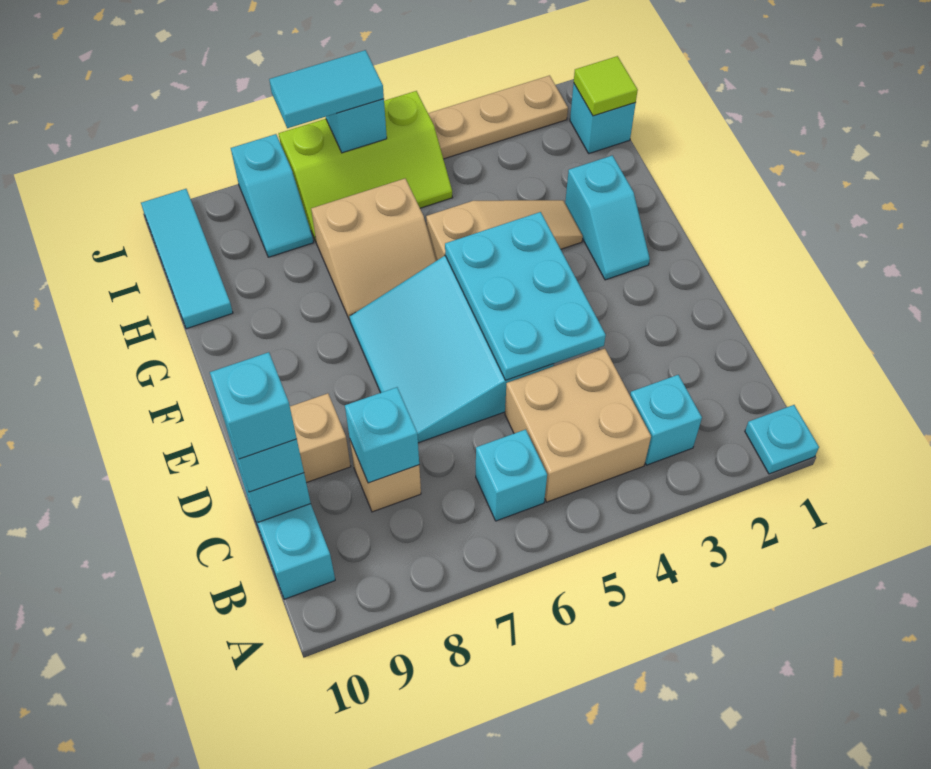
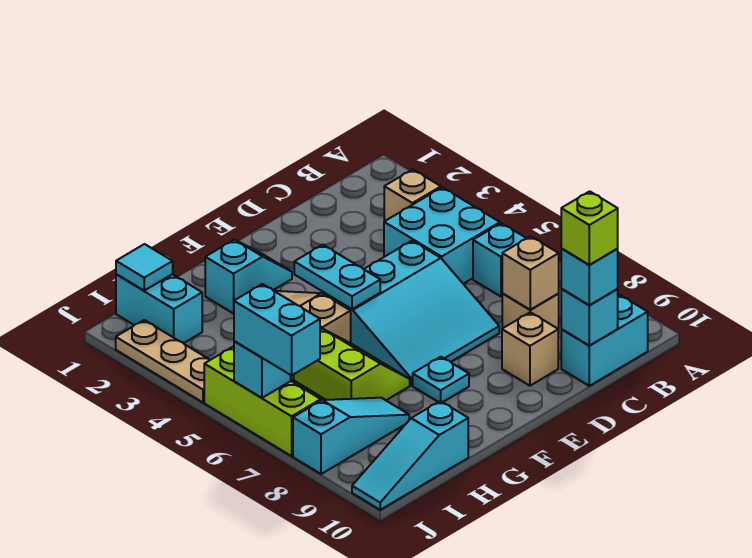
cyan plate A1 level 1 -> cyan plate F8 level 1
cyan brick B3 level 1 -> tan brick B3 level 1
tan brick B4:C5 level 1 -> cyan brick B4:C5 level 1
cyan brick C8 level 2 -> tan brick C8 level 2
cyan brick C10 level 4 -> lime brick C10 level 4
cyan plate D4:F5 level 2 -> cyan plate F4:F5 level 2
tan slope G6:H7 level 1 top H -> lime slope G6:H7 level 1 top H
cyan tile H10:J10 level 1 -> cyan slope H10:J10 level 1 top H
cyan brick I1 level 1 -> cyan brick I1:I2 level 1
lime tile I1 level 2 -> cyan tile I1 level 2
cyan slope I8:J8 level 1 top J -> cyan slope H8:J8 level 1 top J
cyan tile J6:J7 level 3 -> cyan brick J6:J7 level 3

